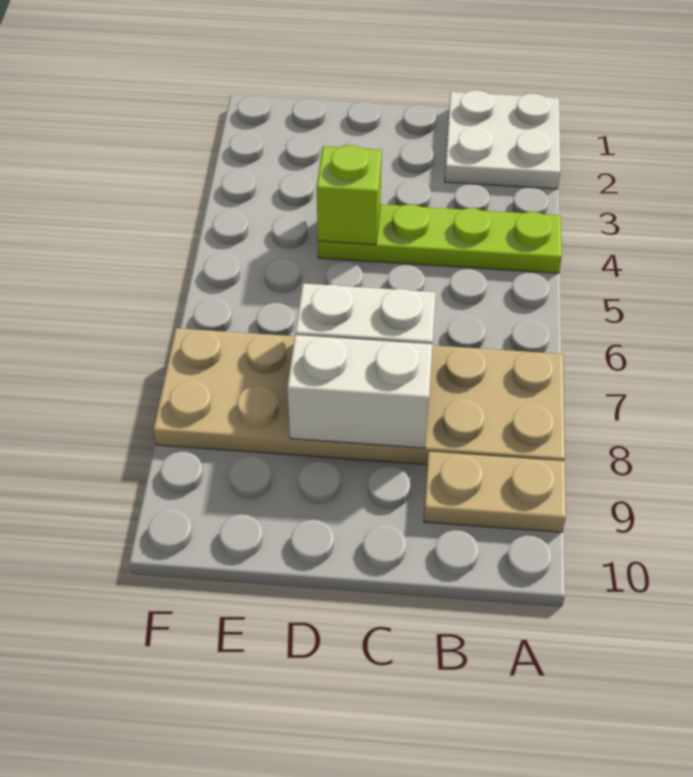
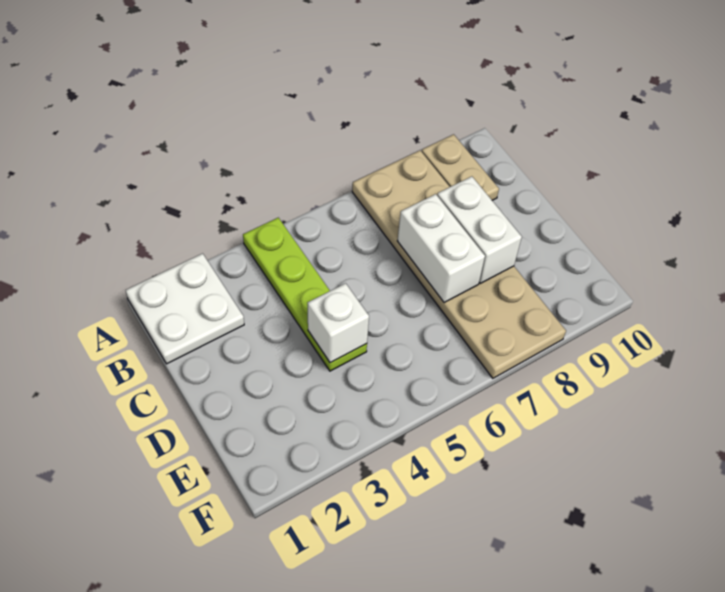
lime brick D4 level 2 -> white brick D4 level 2

